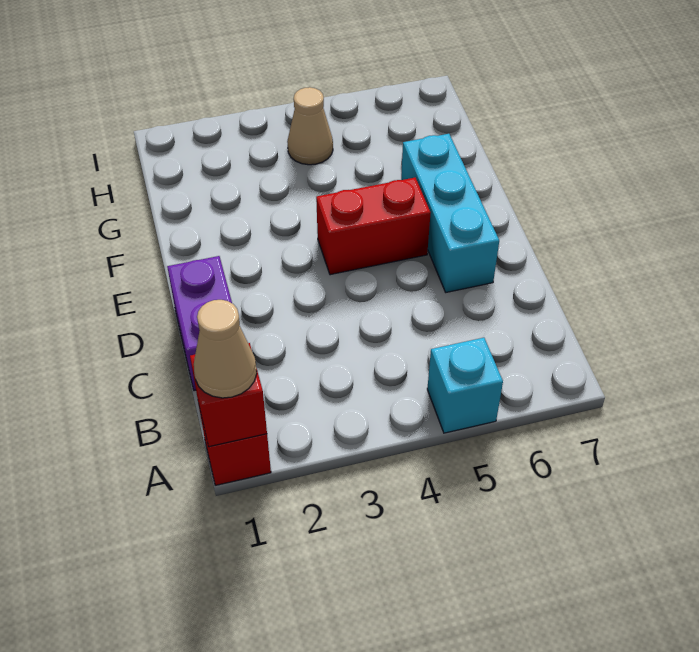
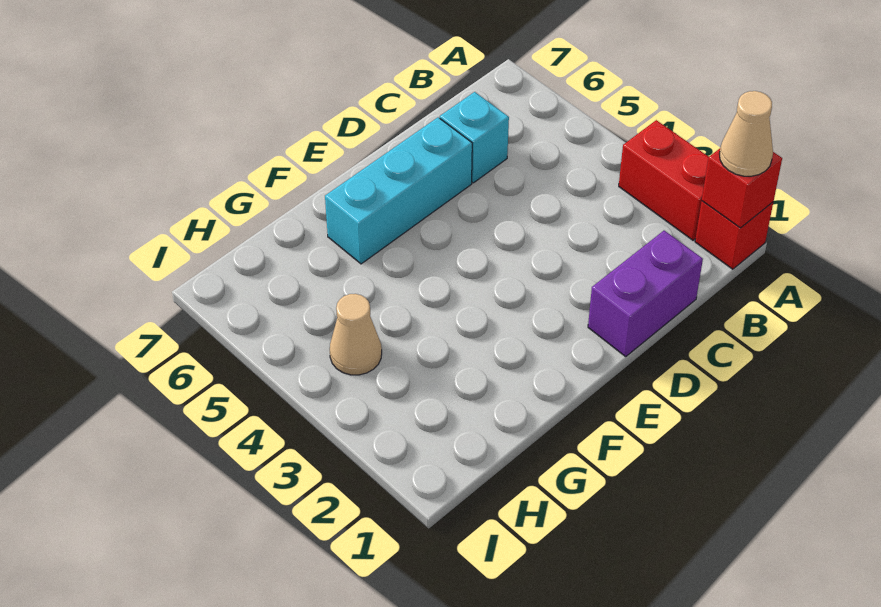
cyan brick A5 level 1 -> cyan brick C6 level 1
red brick E4:E5 level 1 -> red brick A2:A3 level 1

